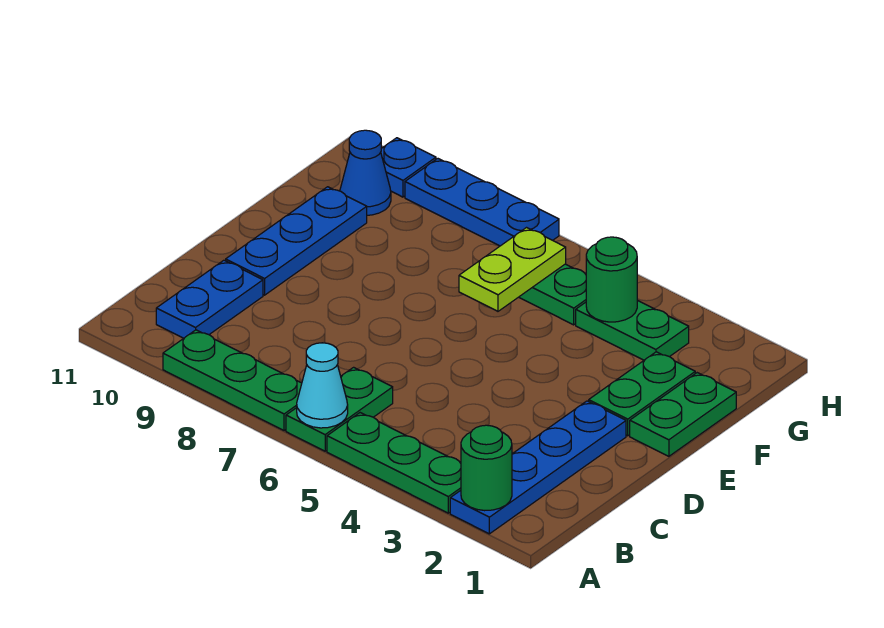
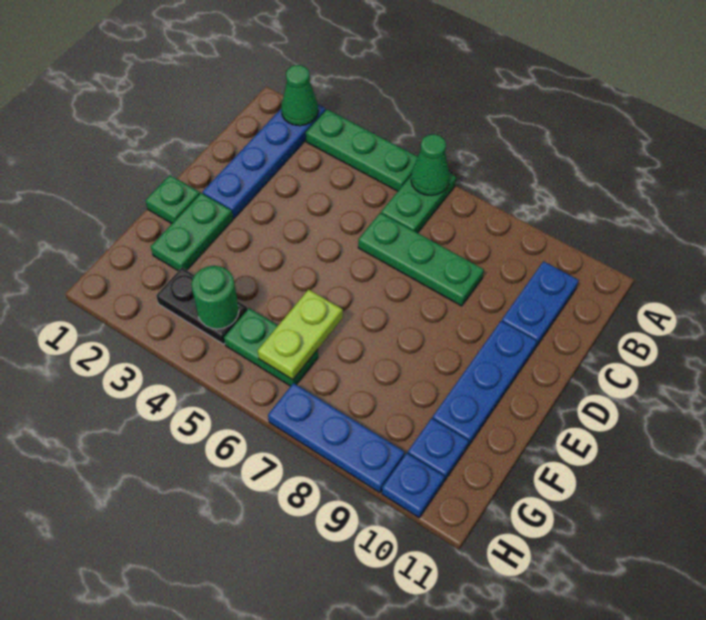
green round brick A2 level 2 -> green cone A2 level 2
cyan cone A6 level 2 -> green cone A6 level 2
green plate A7:A9 level 1 -> green plate C6:C8 level 1
green plate E1:F1 level 1 -> green plate E1 level 1
green plate G3:G4 level 1 -> black plate G3:G4 level 1
blue cone G10 level 1 -> blue plate G10 level 1

